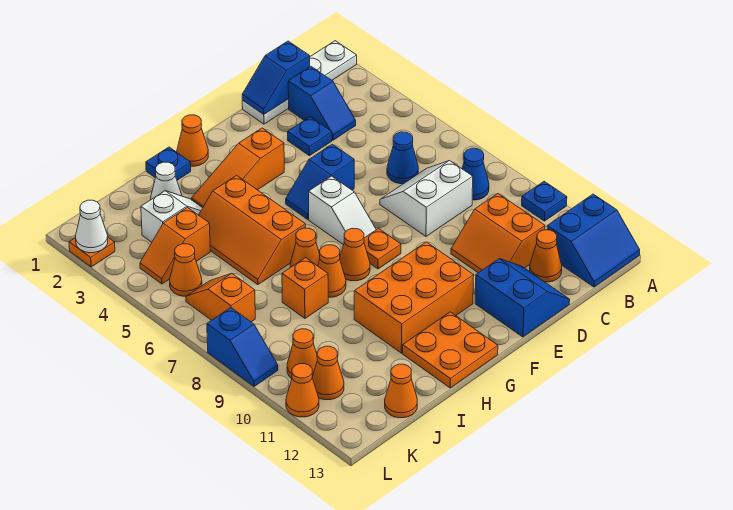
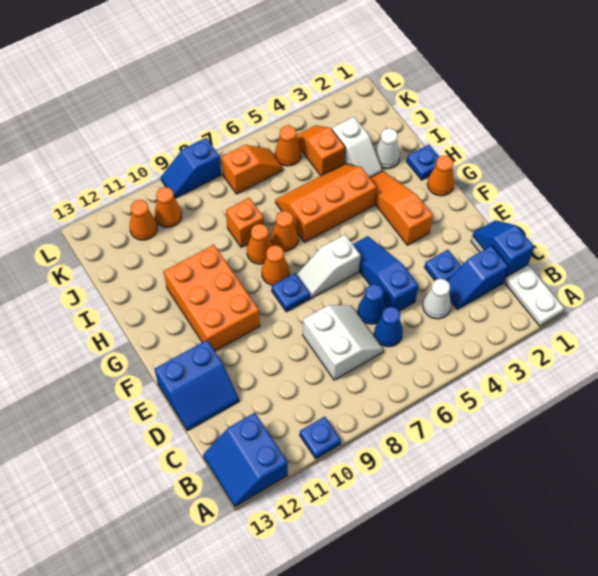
blue cone B8 level 1 -> blue cone D6 level 1
orange slope C10:D11 level 1 top C -> none
orange cone C12 level 1 -> none
blue slope E5:F5 level 1 top E -> blue slope D5:F5 level 1 top D
orange plate F8 level 1 -> blue plate F8 level 1
orange plate G12:H13 level 1 -> none
orange cone J13 level 1 -> none
orange plate L2 level 1 -> none
white cone L2 level 2 -> white cone C4 level 1
orange cone L11 level 1 -> none

